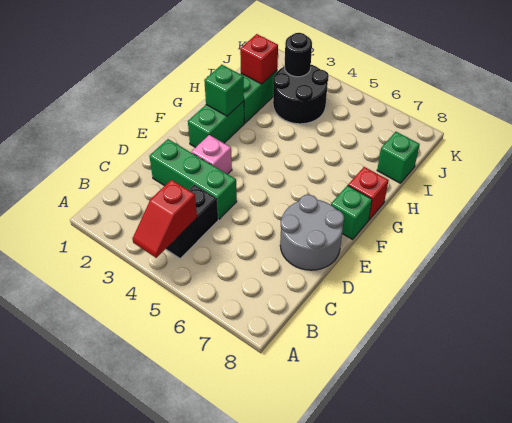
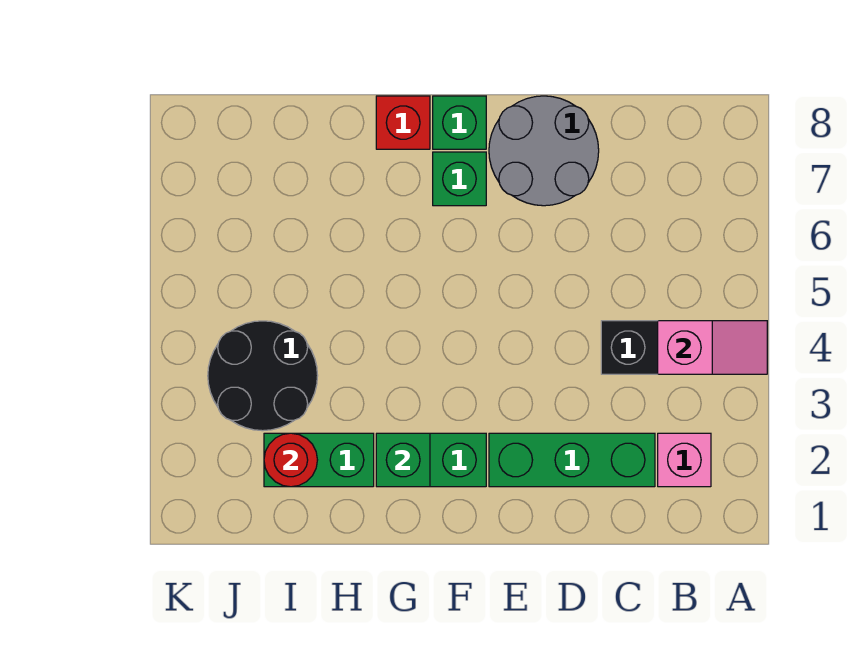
red slope A4:B4 level 2 top B -> pink slope A4:B4 level 2 top B
green brick D2:D4 level 1 -> green brick C2:E2 level 1
pink brick E3 level 1 -> pink brick B2 level 1
red brick I2 level 2 -> red round brick I2 level 2
green brick I8 level 1 -> green brick F7 level 1
black round brick J3 level 2 -> none

